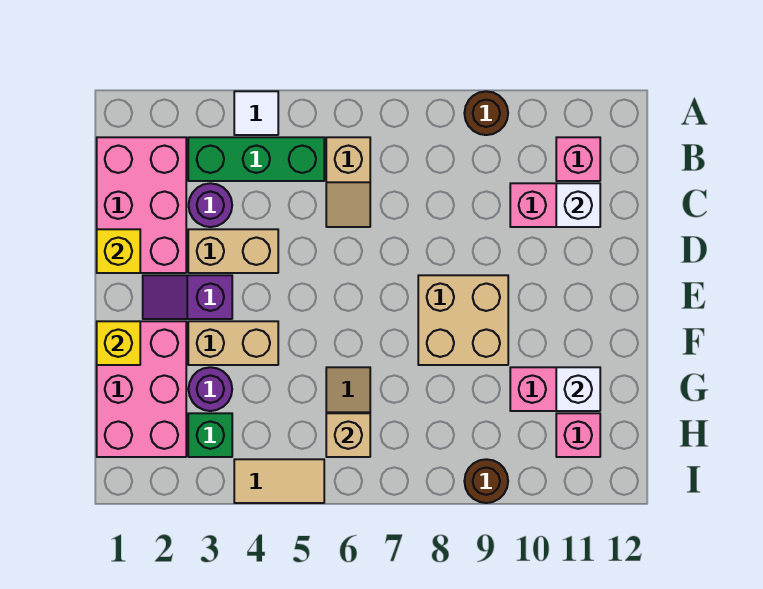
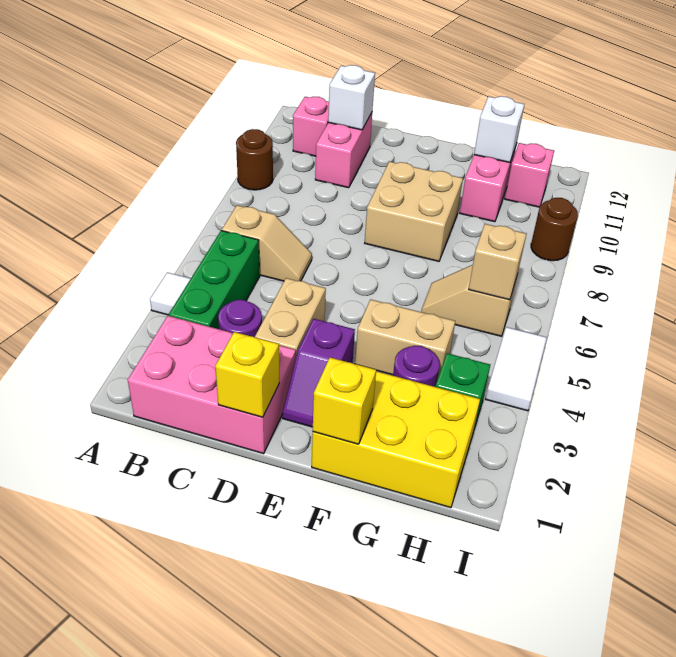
pink brick F1:H2 level 1 -> yellow brick F1:H2 level 1
tan brick F3:F4 level 1 -> tan brick F4:G4 level 1
tan tile I4:I5 level 1 -> white tile I4:I5 level 1

